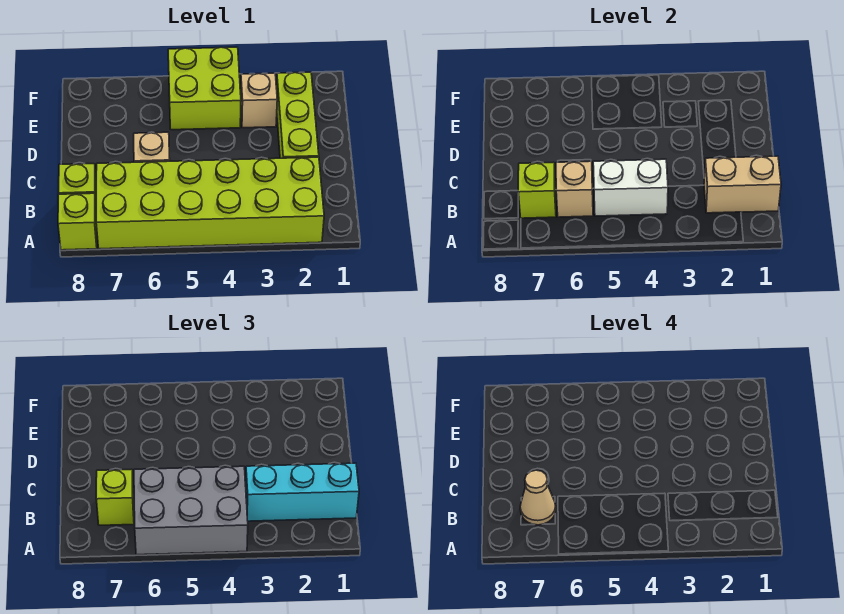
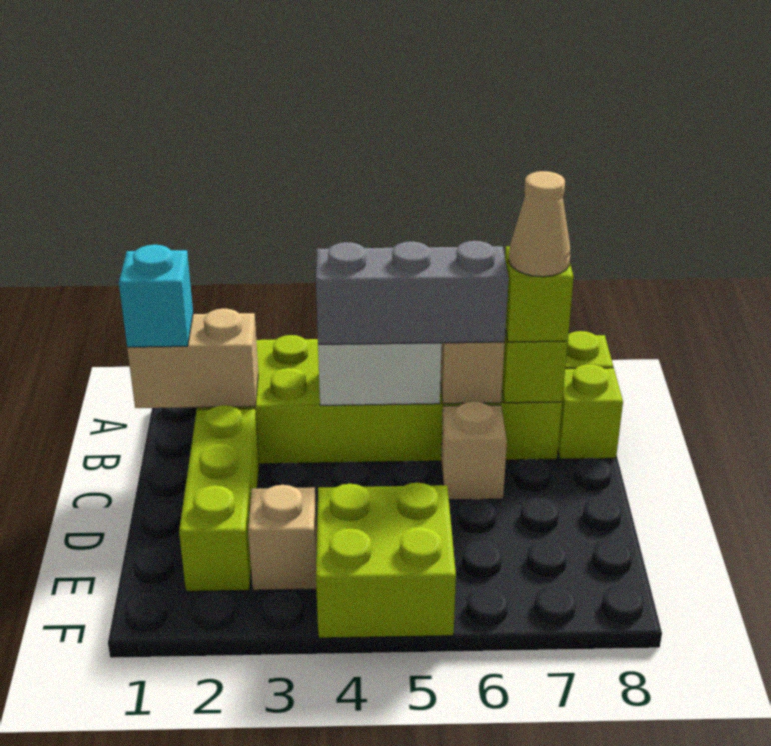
grey brick A4:B6 level 3 -> grey brick B4:B6 level 3
cyan brick B1:B3 level 3 -> cyan brick B1 level 3

